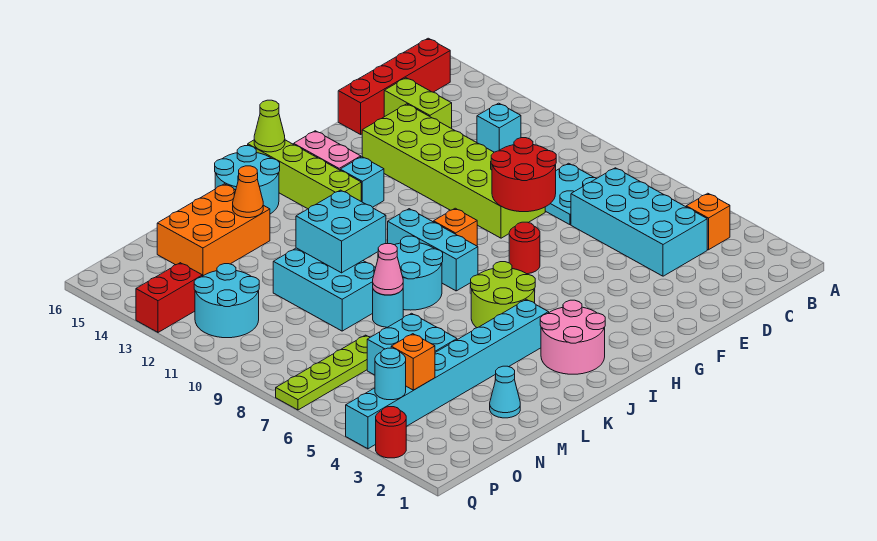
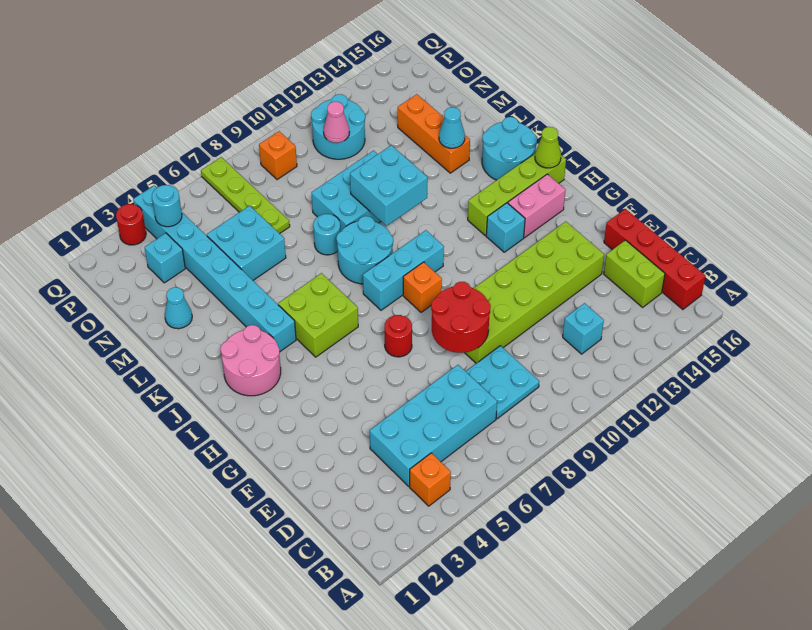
lime brick D14:D15 level 1 -> lime brick C15:D15 level 1
lime round brick I5:J6 level 1 -> lime brick I5:J6 level 1
pink cone L8 level 2 -> pink cone O11 level 2
orange brick L14:N15 level 1 -> orange brick L14:N14 level 1
orange cone L14 level 2 -> cyan cone L14 level 2
none -> cyan brick O3 level 1
orange brick O4 level 2 -> orange brick P9 level 1
red brick P13:Q13 level 1 -> none

